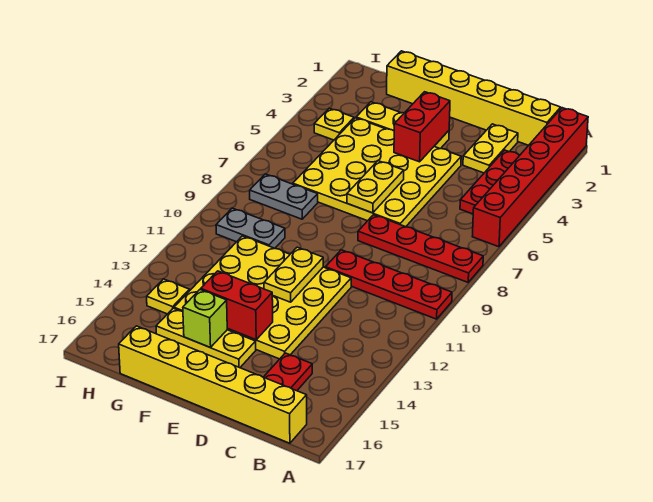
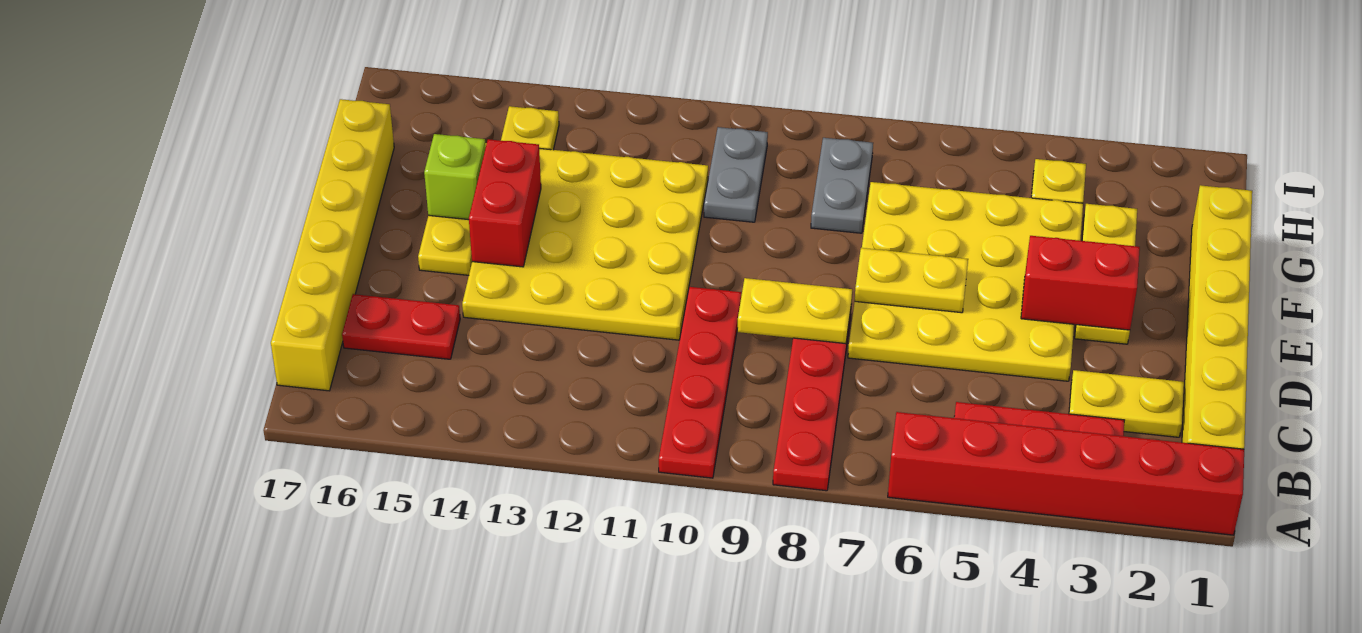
yellow plate E11:E12 level 2 -> yellow plate D8:D9 level 2

